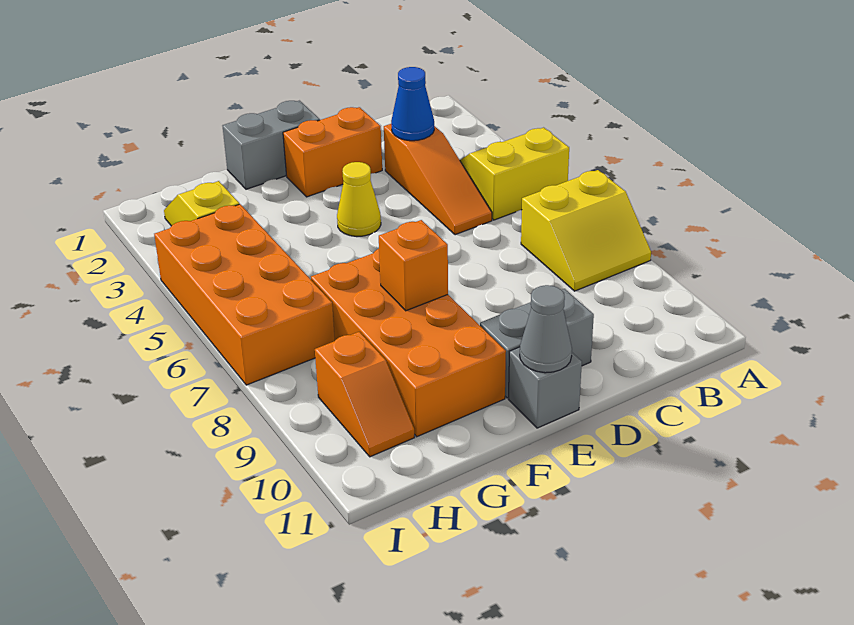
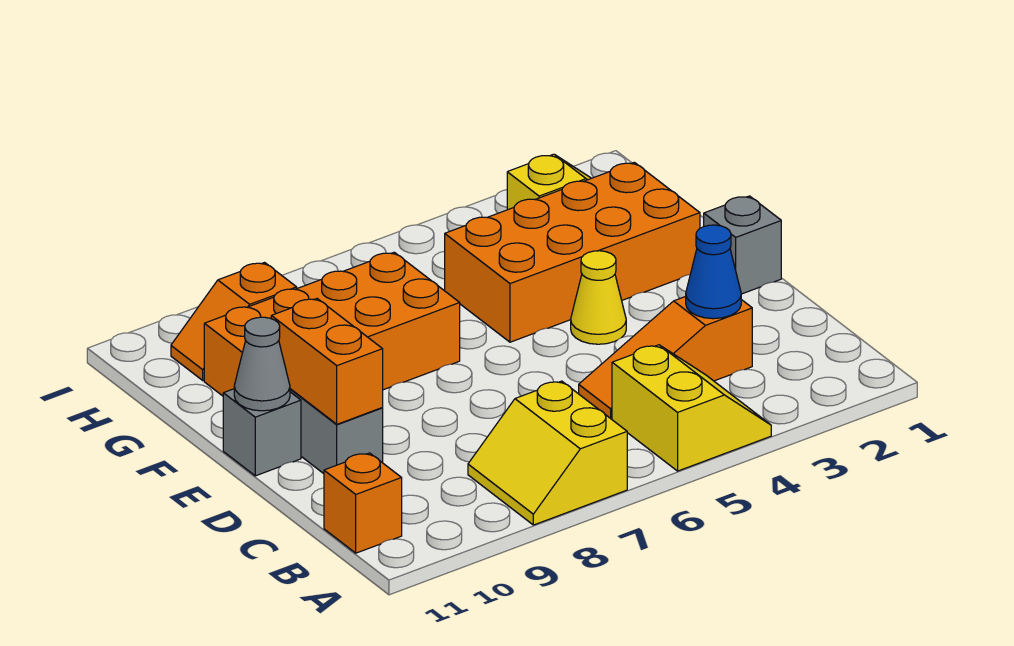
orange brick D2:E2 level 1 -> orange brick D10:E10 level 2
grey brick E1:F1 level 1 -> grey brick E1 level 1
orange brick F8 level 2 -> orange brick B11 level 1
orange brick H4:I7 level 1 -> orange brick F2:G5 level 1

